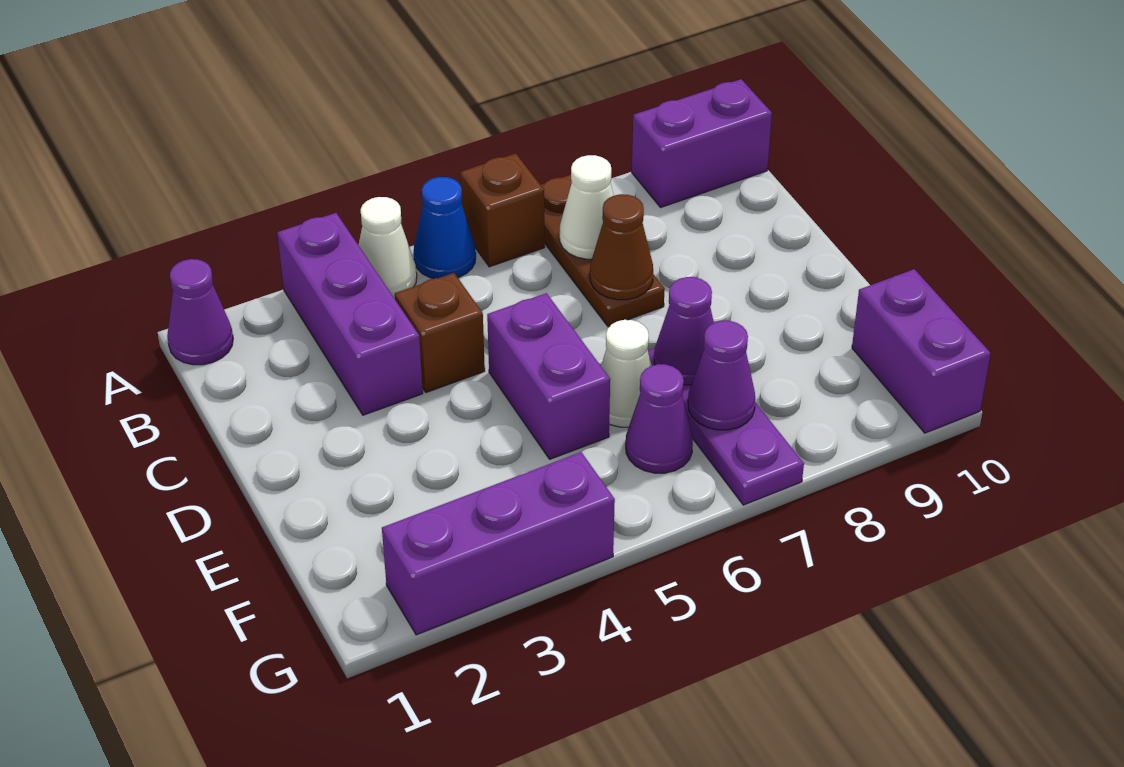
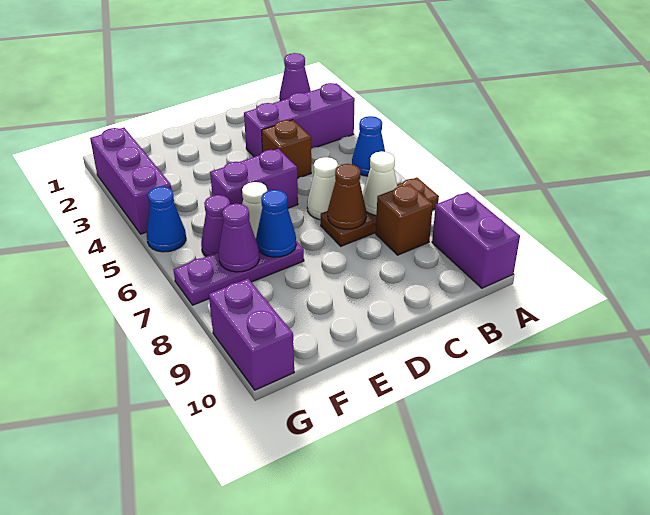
white cone A4 level 1 -> white cone C6 level 1
brown brick A6 level 1 -> brown brick B8 level 1
purple cone E7 level 2 -> blue cone E7 level 2
purple brick F10:G10 level 1 -> purple brick G9:G10 level 1
none -> blue cone G5 level 1

